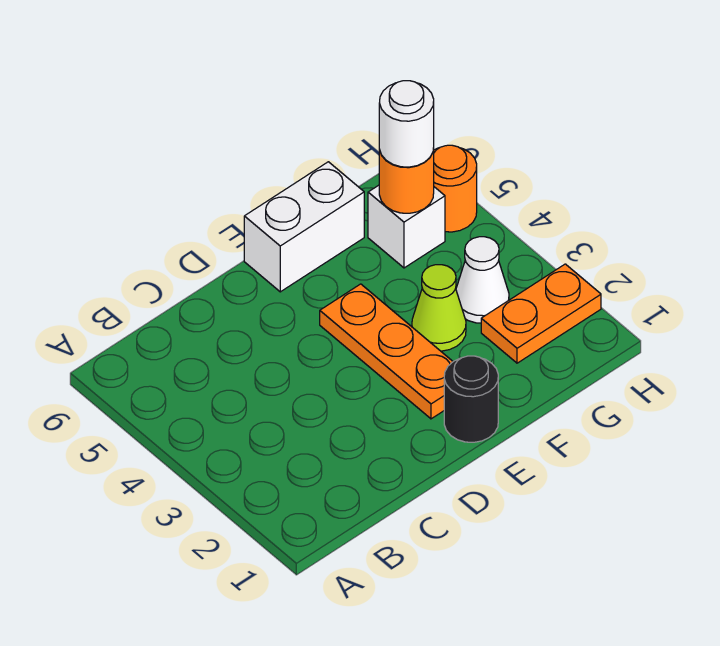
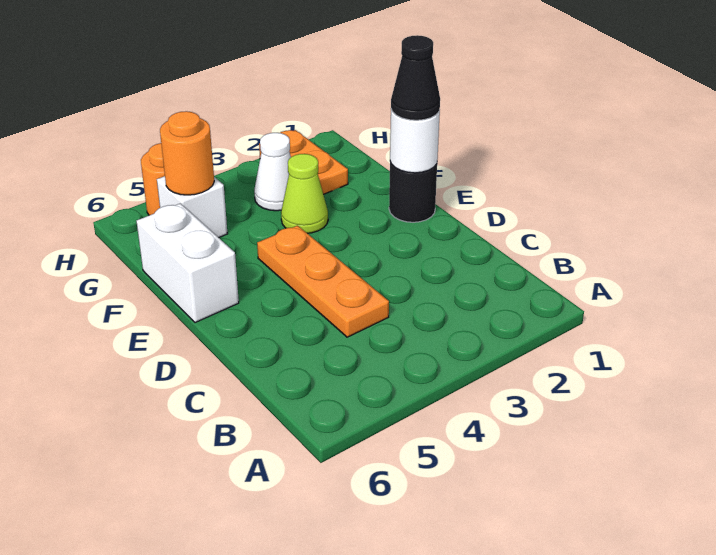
none -> black cone E1 level 3
orange plate E2:E4 level 1 -> orange plate C4:E4 level 1
white round brick G5 level 3 -> white round brick E1 level 2

